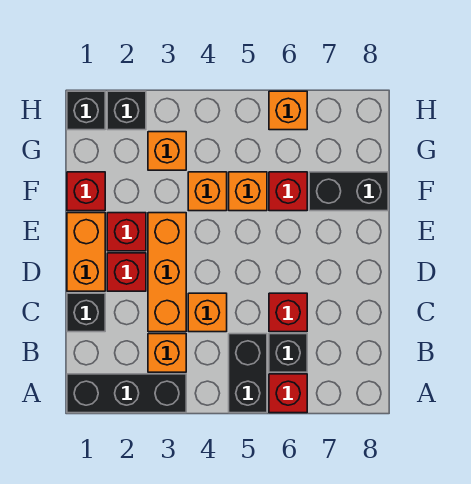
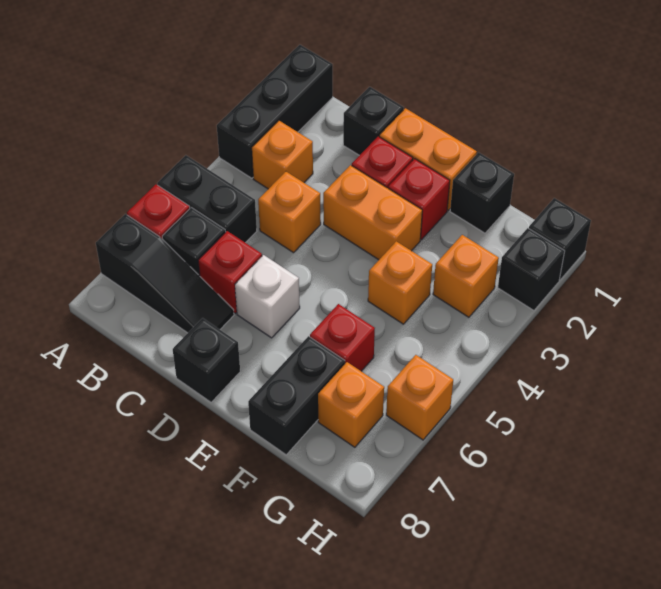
none -> black slope A7:C7 level 1 top A
orange brick C3:E3 level 1 -> orange brick D3:E3 level 1
none -> white brick D6 level 1
none -> black brick D8 level 1
red brick F1 level 1 -> black brick F1 level 1
orange brick F5 level 1 -> orange brick G7 level 1

